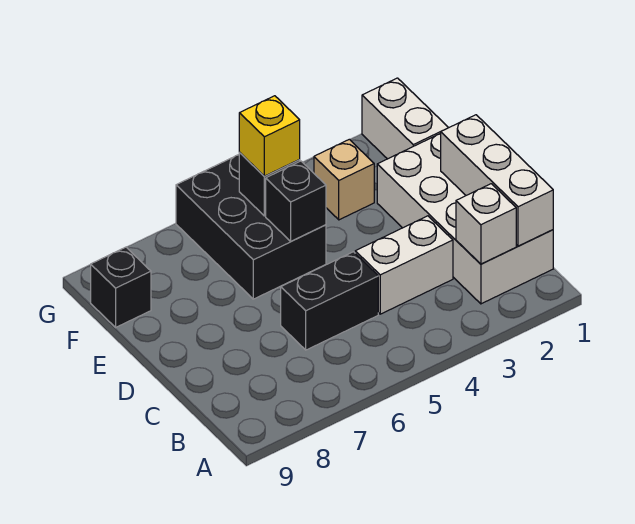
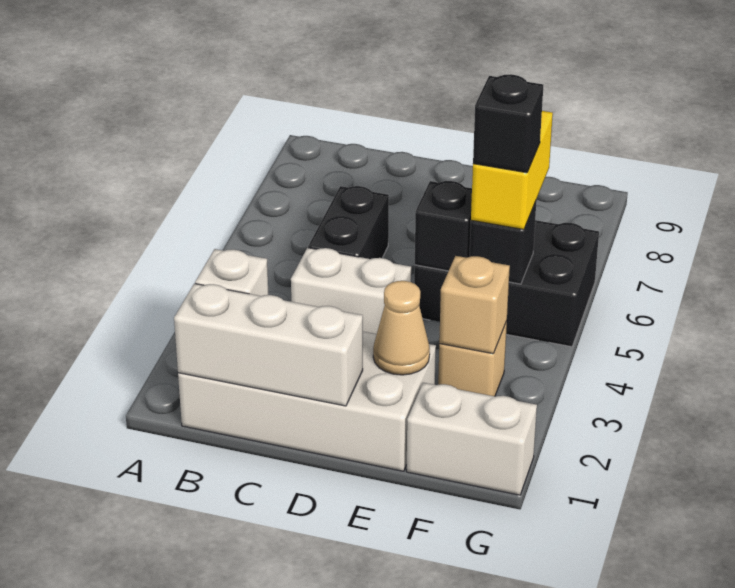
white brick C3:C4 level 1 -> white brick C4:D4 level 1
none -> tan cone E2 level 2
none -> tan brick F3 level 2
yellow brick F5 level 3 -> yellow brick F5:F6 level 3
black brick F9 level 1 -> black brick F5 level 4

